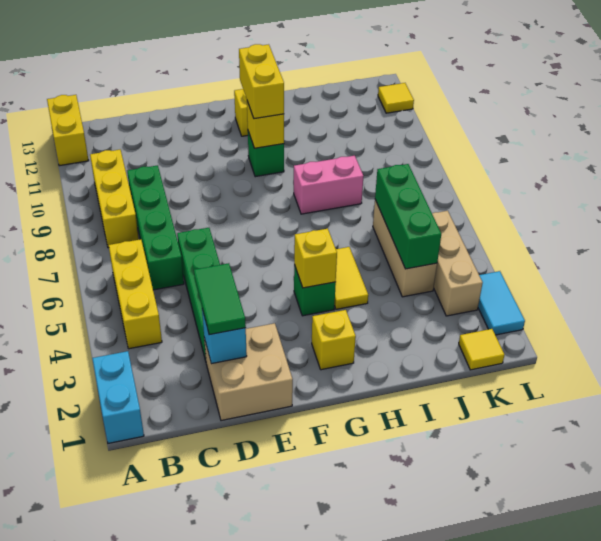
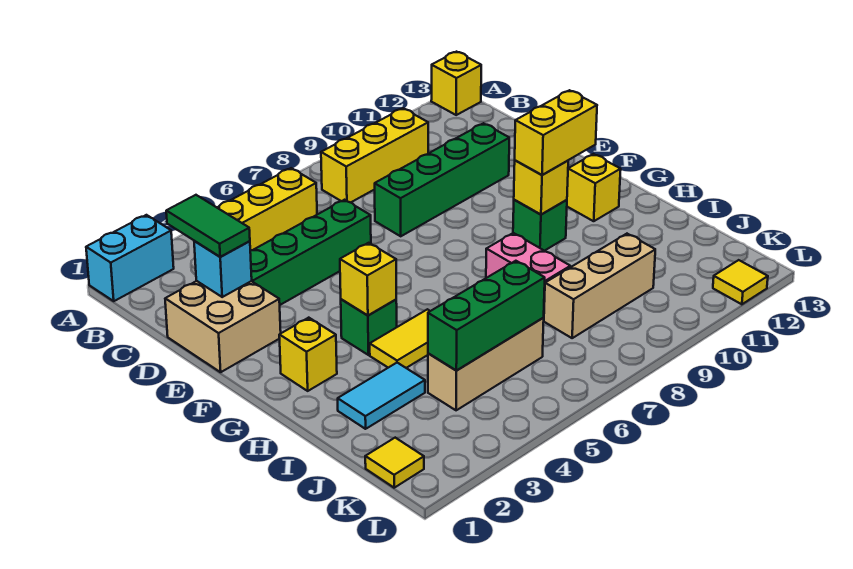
yellow brick A12:A13 level 1 -> yellow brick A13 level 1
green brick C6:C9 level 1 -> green brick D8:D11 level 1
green tile D2:D3 level 3 -> green tile C2:D2 level 3
tan brick K3:K5 level 1 -> tan brick J8:J10 level 1
cyan tile L2:L3 level 1 -> cyan tile I2:I3 level 1

